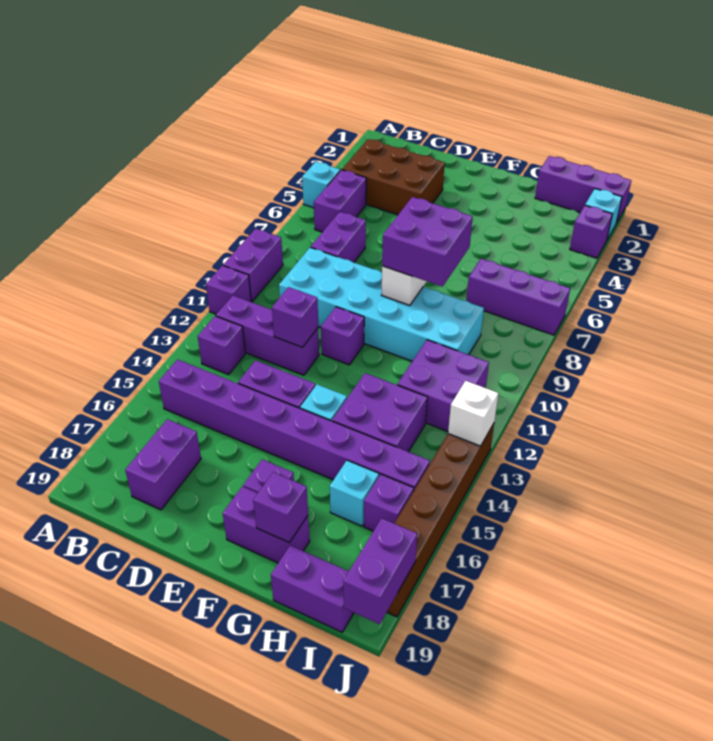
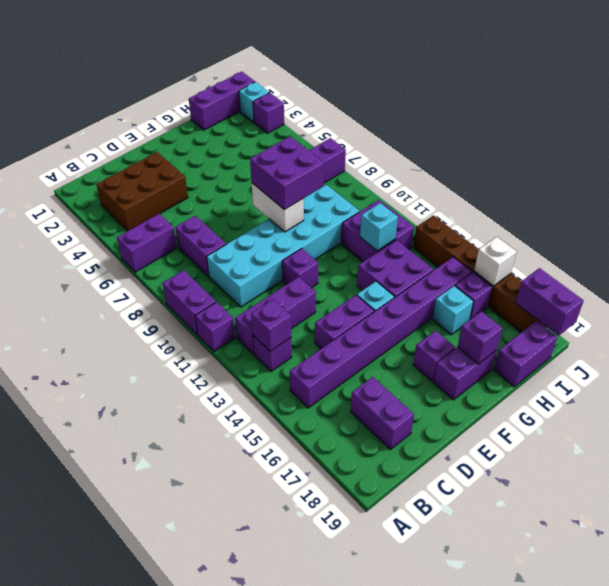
cyan brick A5 level 1 -> cyan brick H12 level 2
purple brick B5:B6 level 1 -> purple brick A6:B6 level 1
purple brick D12 level 2 -> purple brick B13 level 2
white brick J13 level 2 -> white brick J16 level 2

